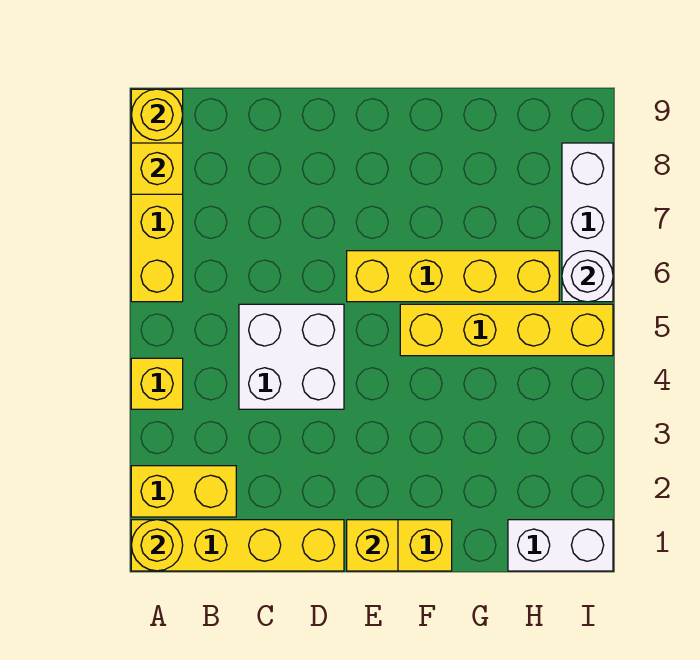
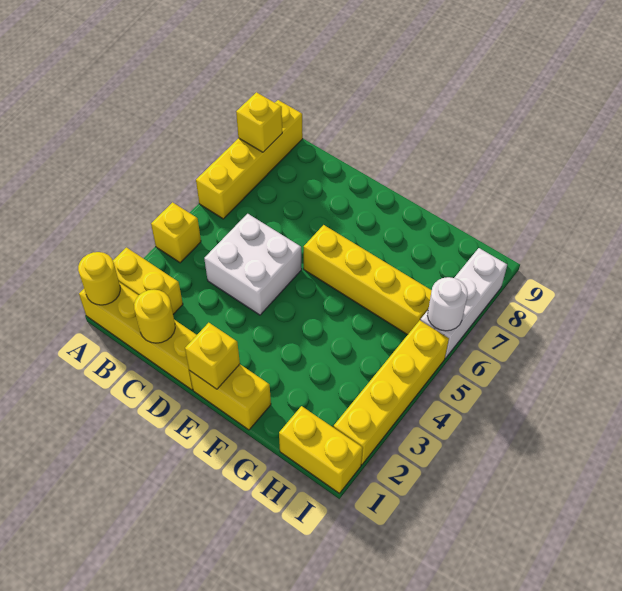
yellow round brick A9 level 2 -> yellow round brick C1 level 2
yellow brick F5:I5 level 1 -> yellow brick I2:I5 level 1
white brick H1:I1 level 1 -> yellow brick H1:I1 level 1

